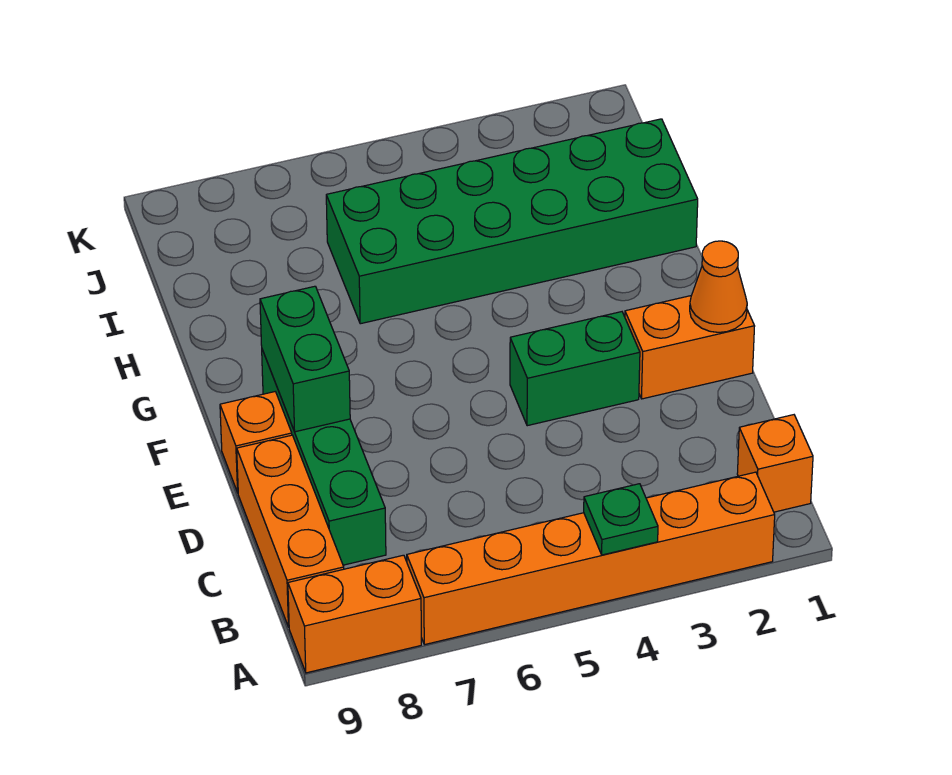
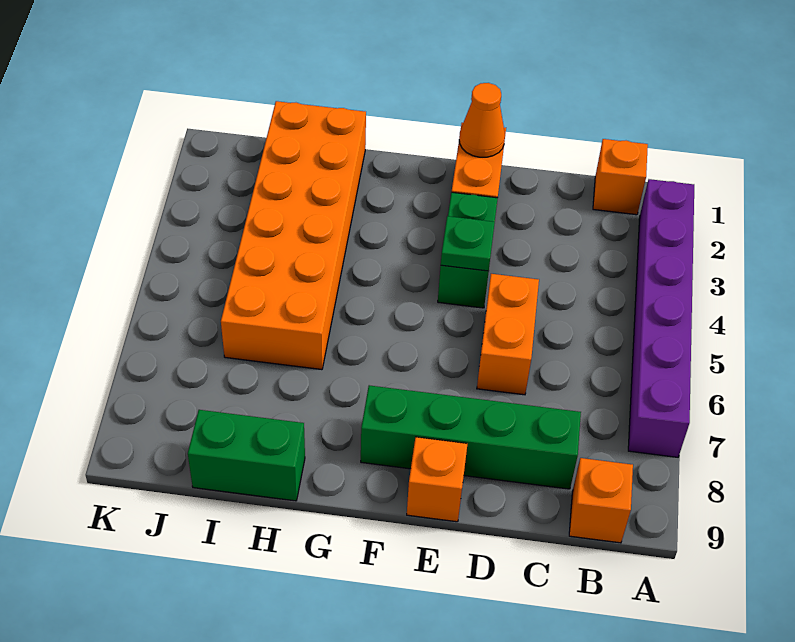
orange brick A2:A7 level 1 -> purple brick A2:A7 level 1
green plate A4 level 2 -> green plate E4 level 2
orange brick A8:A9 level 1 -> orange brick D5:D6 level 1
orange brick B9:D9 level 1 -> orange brick B9 level 1
green brick E8:F8 level 2 -> green brick H9:I9 level 1
green brick H1:I6 level 1 -> orange brick H1:I6 level 1

